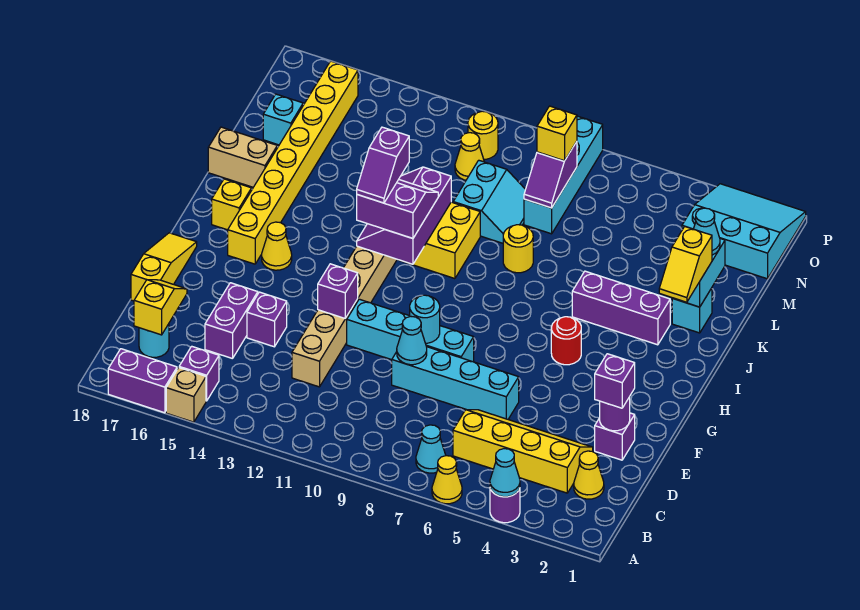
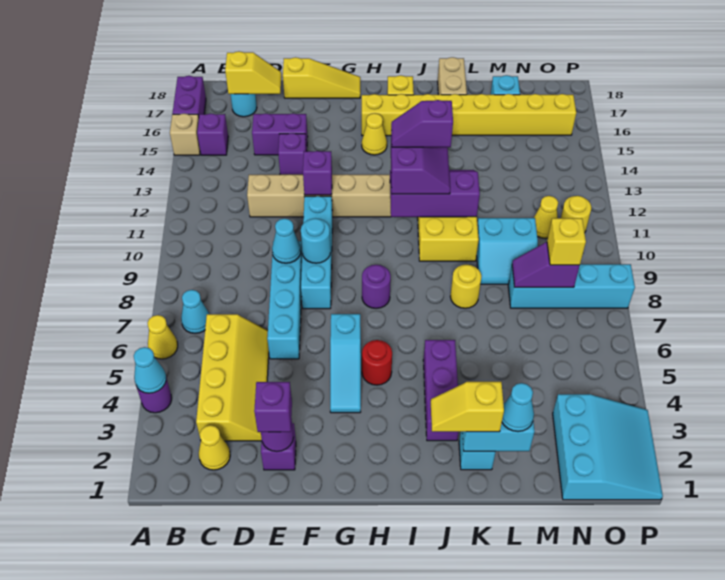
none -> cyan slope G4:G6 level 1 top 6
none -> purple round brick H8 level 1

